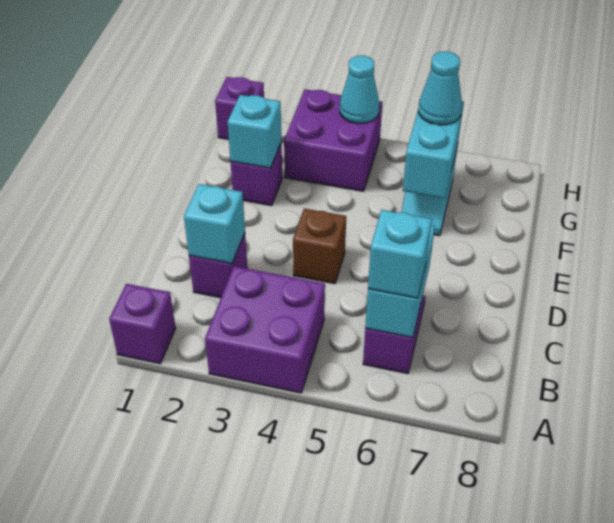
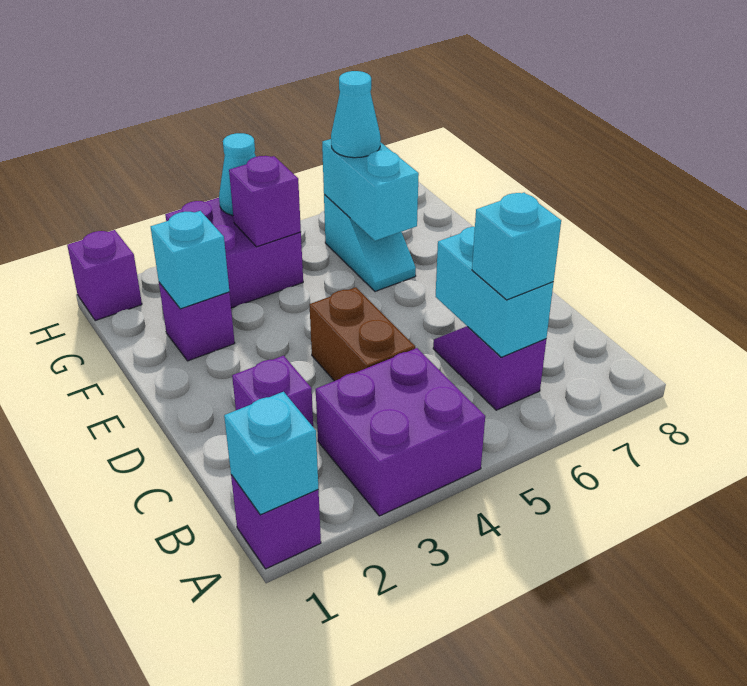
cyan brick C2 level 2 -> cyan brick A1 level 2
brown brick D4 level 1 -> brown brick C4:D4 level 1
none -> purple brick G4 level 2

